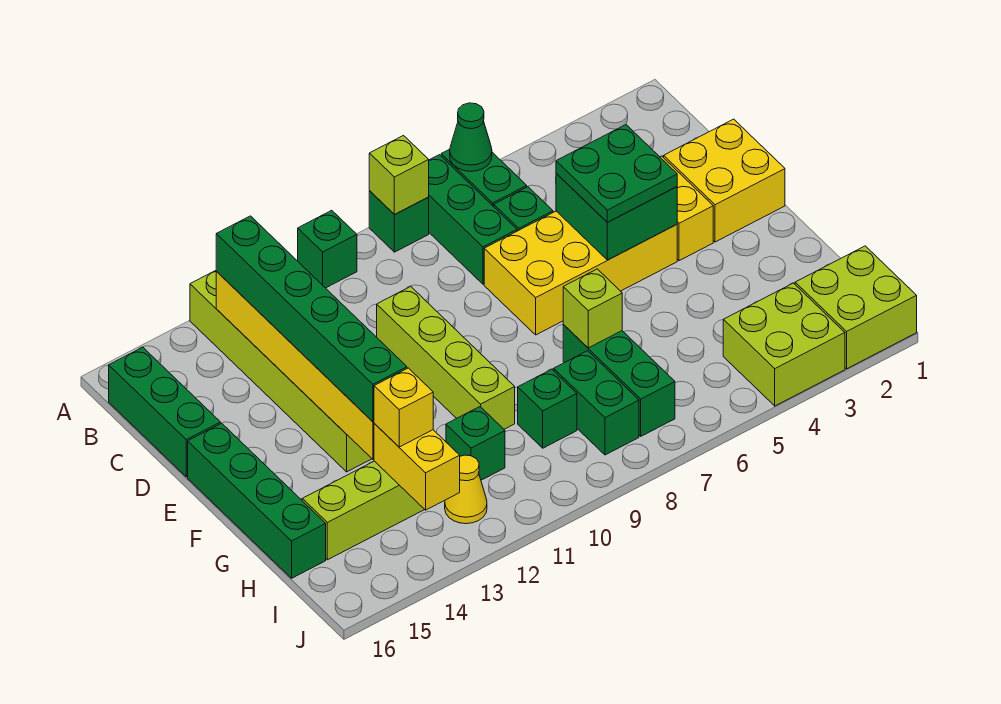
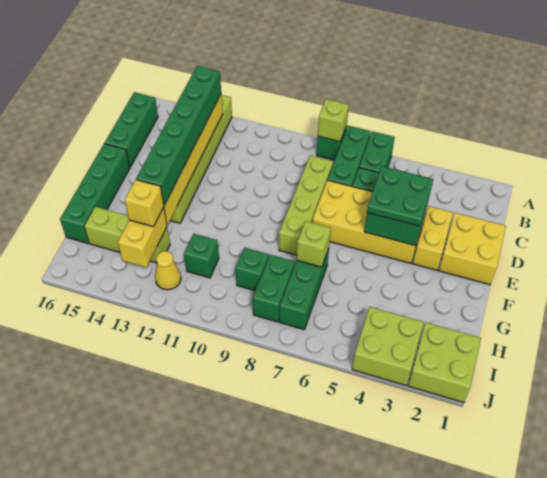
green cone A6 level 2 -> none
green brick A10 level 1 -> none
lime brick D10:G10 level 1 -> lime brick C8:F8 level 1

